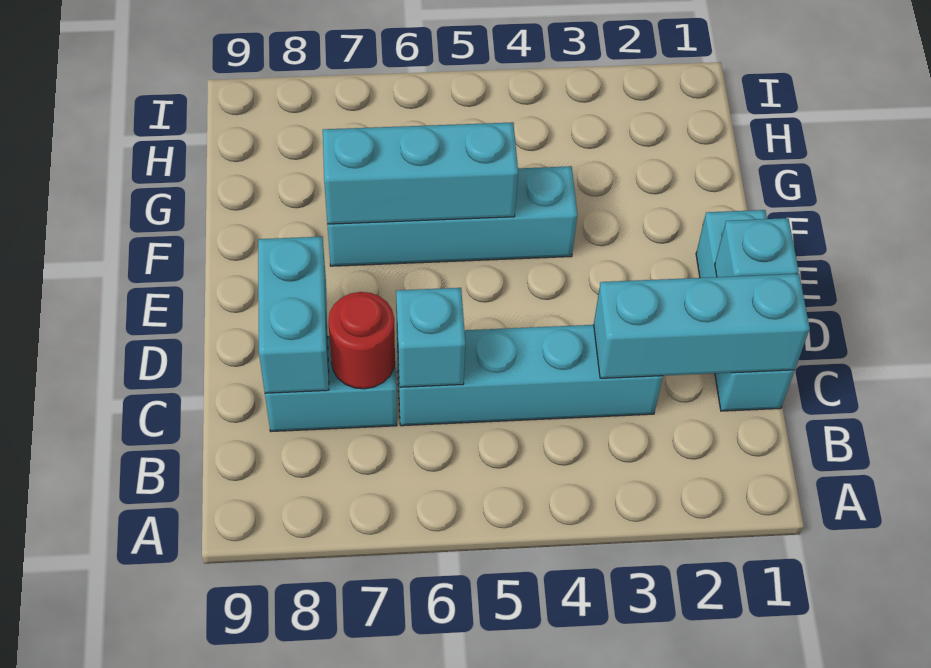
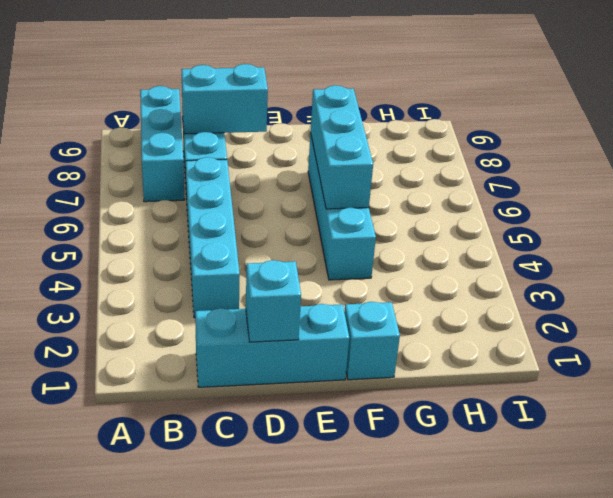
cyan brick C1:C3 level 2 -> cyan brick B7:B9 level 1
cyan brick C6 level 2 -> cyan brick F1 level 1
red round brick C7 level 2 -> none

